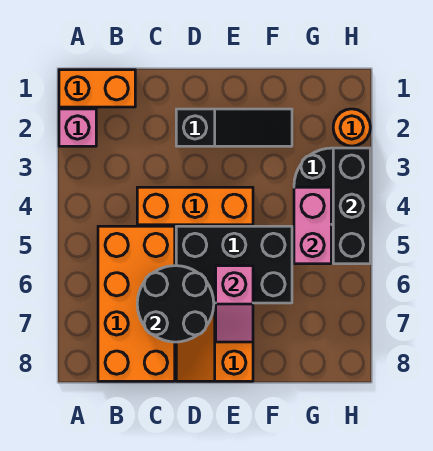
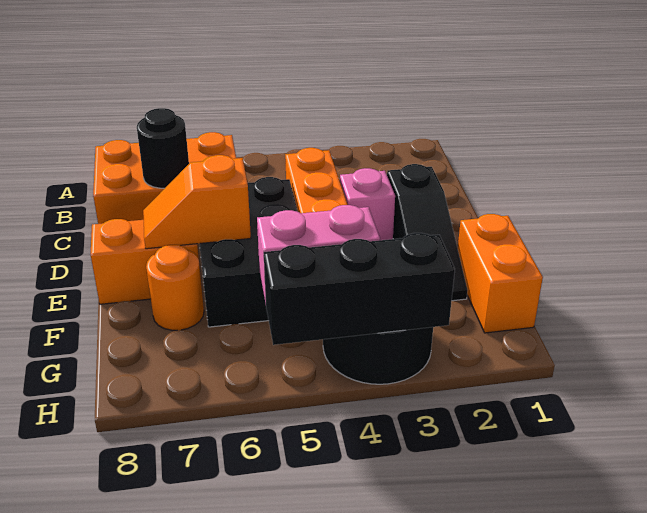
orange brick A1:B1 level 1 -> orange brick F1:G1 level 1
pink brick A2 level 1 -> pink brick D3 level 1
orange brick B5:C8 level 1 -> orange brick B6:C8 level 1
black round brick C6:D7 level 2 -> black round brick C7 level 2
pink slope E6:E7 level 2 top 6 -> orange slope E6:E7 level 2 top 6
orange round brick H2 level 1 -> orange round brick F7 level 1

